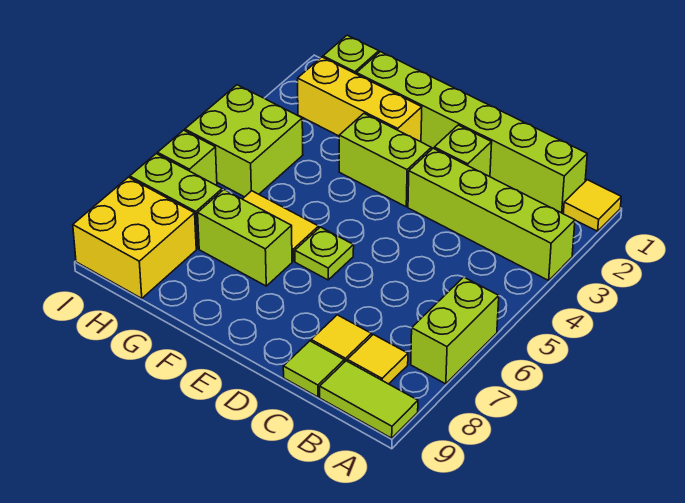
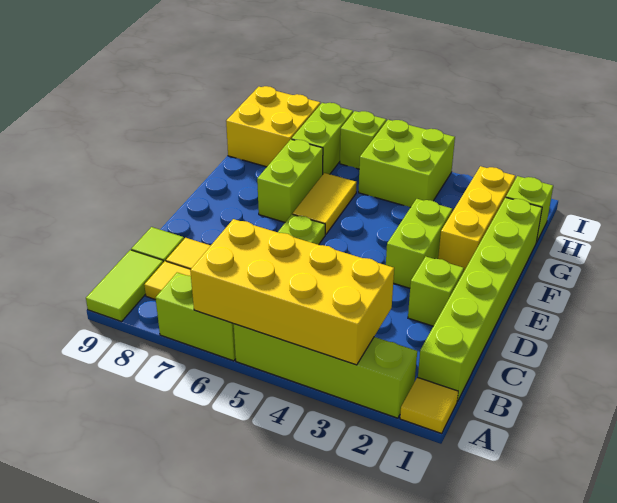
lime brick A3:D3 level 1 -> lime brick A2:A5 level 1
none -> yellow brick A3:B6 level 2

